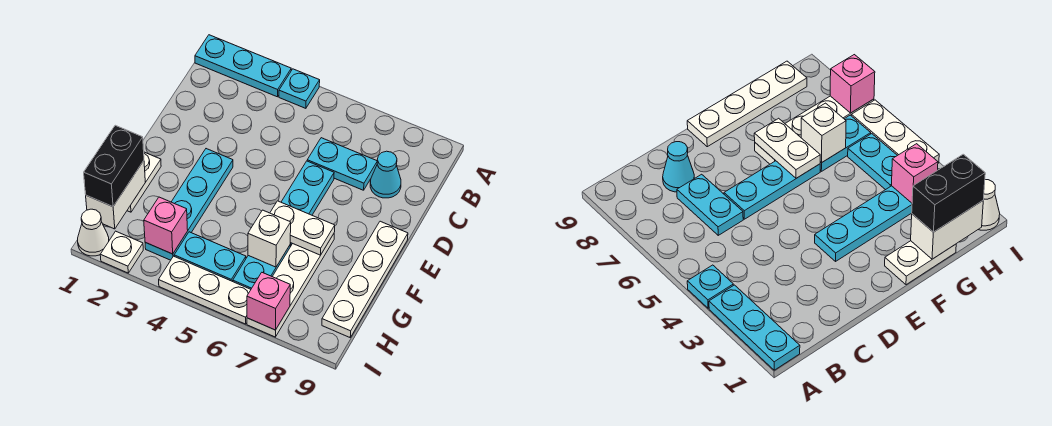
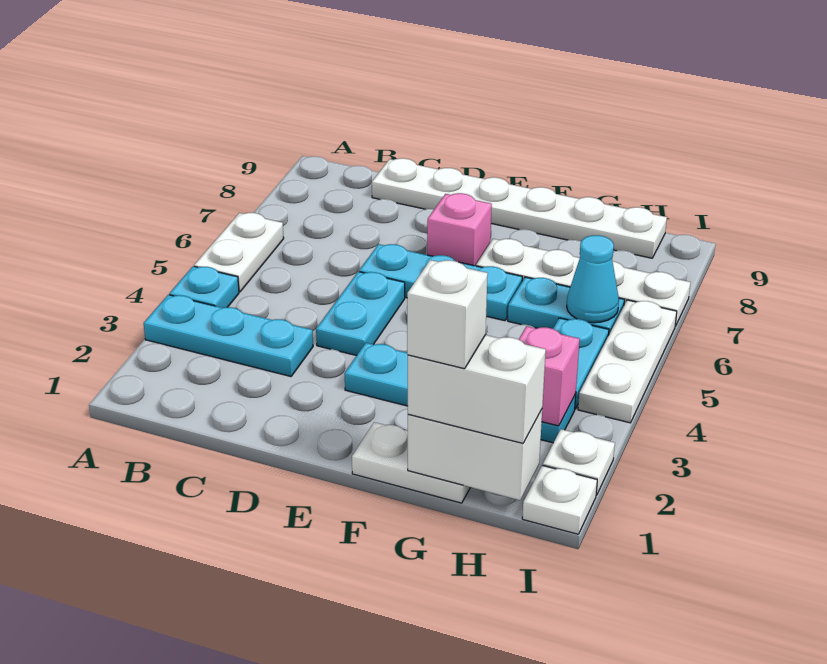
cyan plate A1:A3 level 1 -> cyan plate A3:C3 level 1
cyan plate C6:C7 level 1 -> cyan plate D4:D5 level 1
cyan cone C8 level 1 -> cyan cone H6 level 2
white plate E9:H9 level 1 -> white plate C9:H9 level 1
white plate F6:F7 level 2 -> white plate A5:A6 level 1
black brick G1:H1 level 3 -> white brick G1:H1 level 3
white brick G6 level 2 -> white brick G1 level 4
white cone I1 level 1 -> white plate I1 level 1
pink brick I7 level 2 -> pink brick E7 level 1

